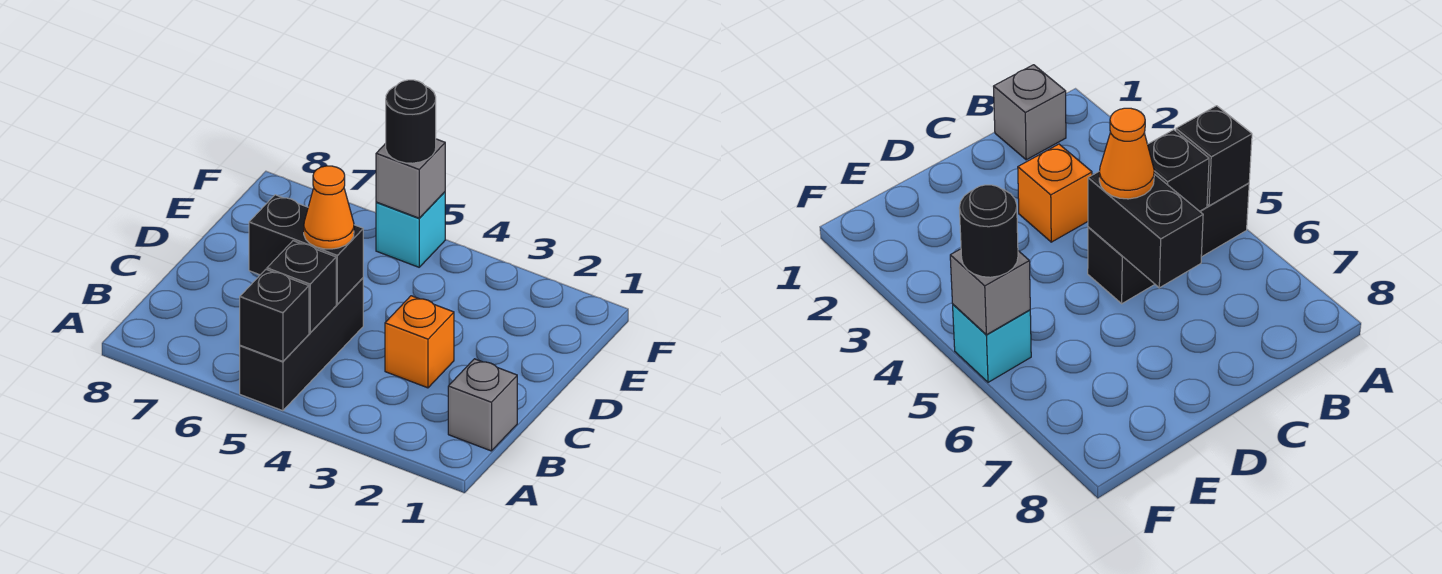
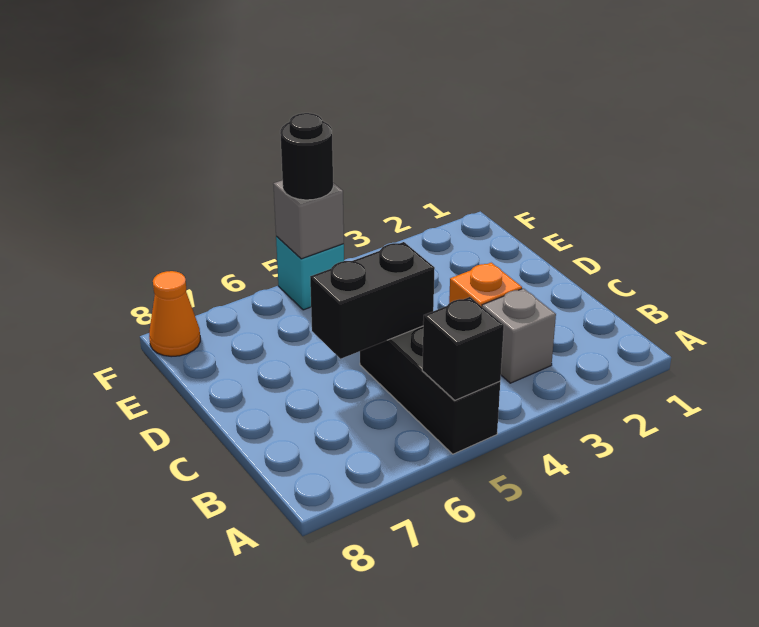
grey brick B1 level 1 -> grey brick B3 level 1
black brick B5 level 2 -> none
orange cone C5 level 3 -> orange cone F8 level 1

